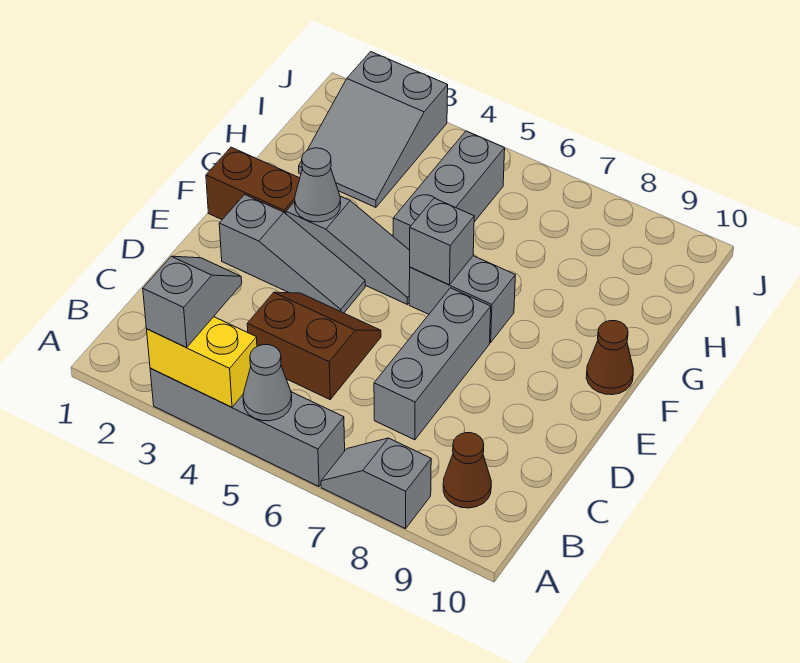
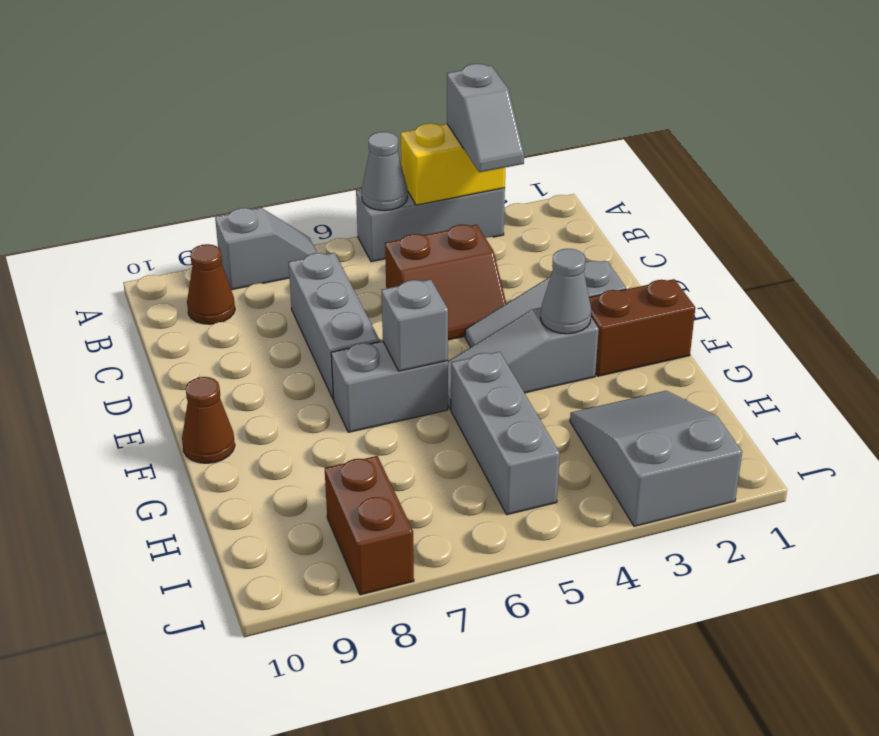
grey brick A3:A6 level 1 -> grey brick A3:A5 level 1
none -> brown brick I8:J8 level 1

